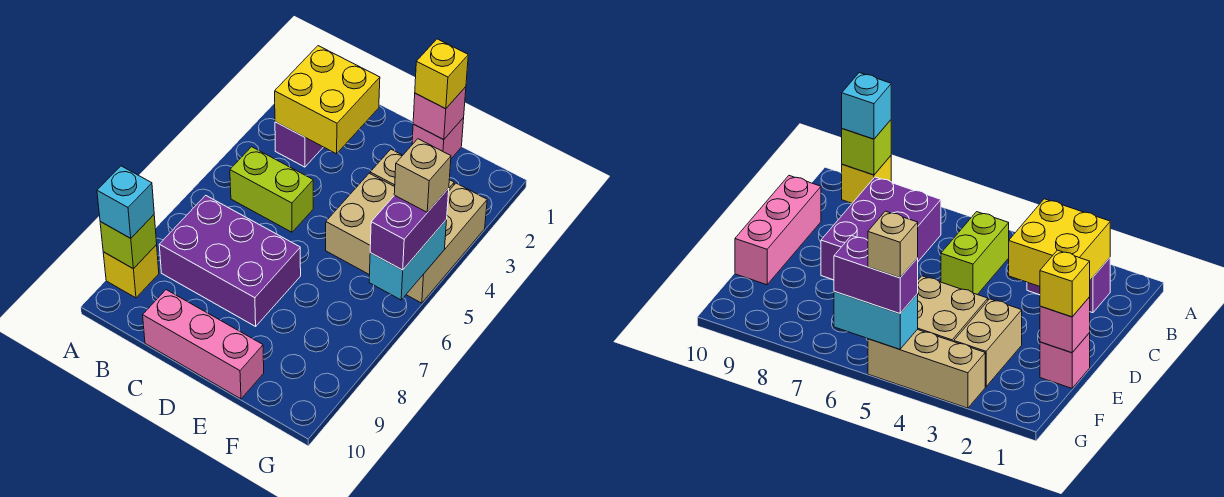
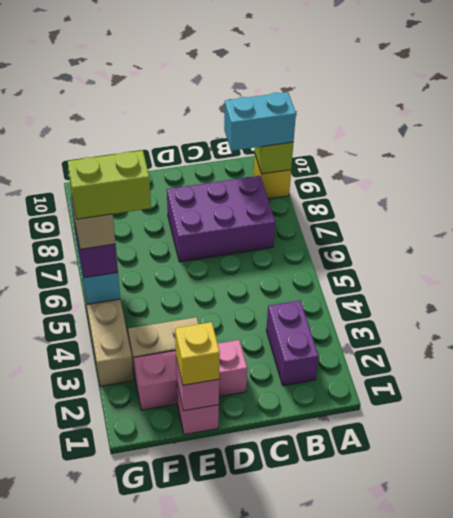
cyan brick A9 level 3 -> cyan brick A9:B9 level 3
yellow brick B2:C3 level 2 -> none
lime brick B5:C5 level 1 -> lime brick F5:G5 level 5
pink brick C10:E10 level 1 -> pink brick D2:F2 level 1
tan brick E4:F5 level 1 -> none

